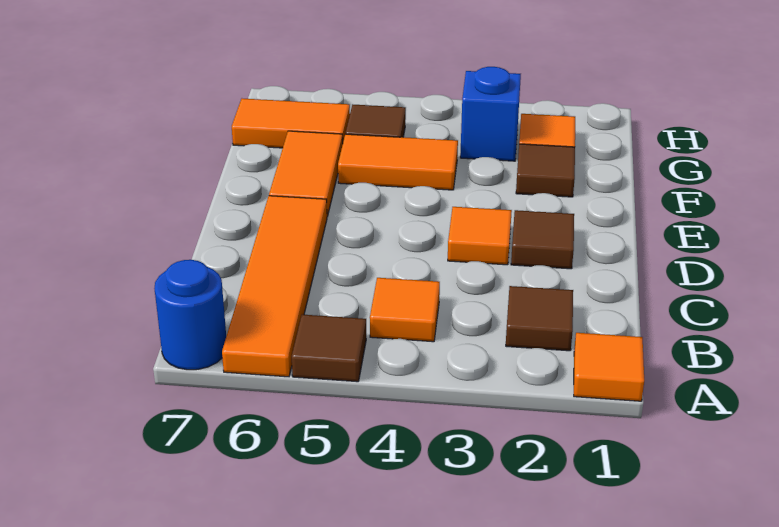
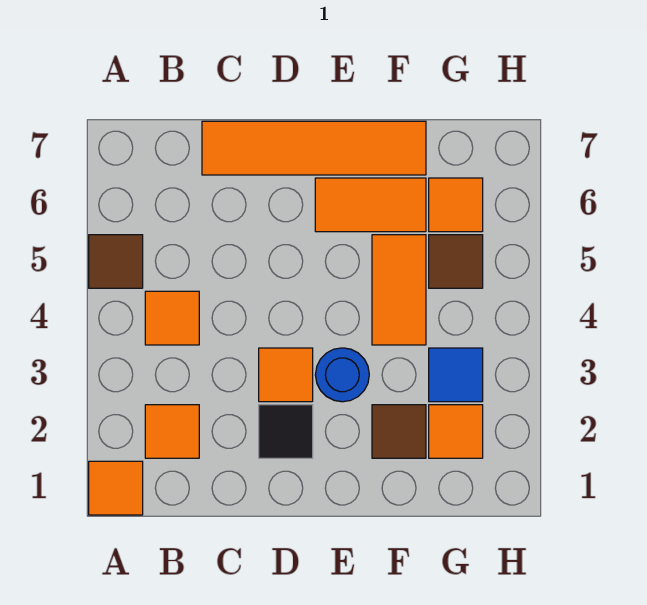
orange tile A6:D6 level 1 -> orange tile C7:F7 level 1
blue round brick A7 level 1 -> blue round brick E3 level 1
brown tile B2 level 1 -> orange tile B2 level 1
brown tile D2 level 1 -> black tile D2 level 1
blue brick G3 level 1 -> blue tile G3 level 1
orange tile G6:G7 level 1 -> orange tile G6 level 1

